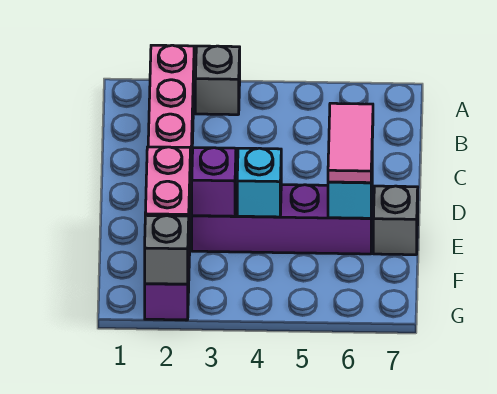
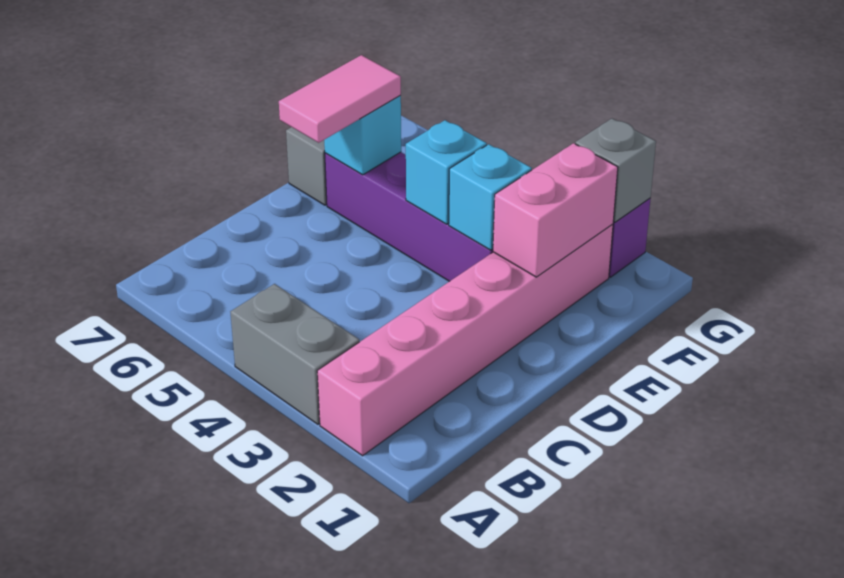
grey brick A3 level 1 -> grey brick A3:A4 level 1
purple brick E3 level 2 -> cyan brick E3 level 2

